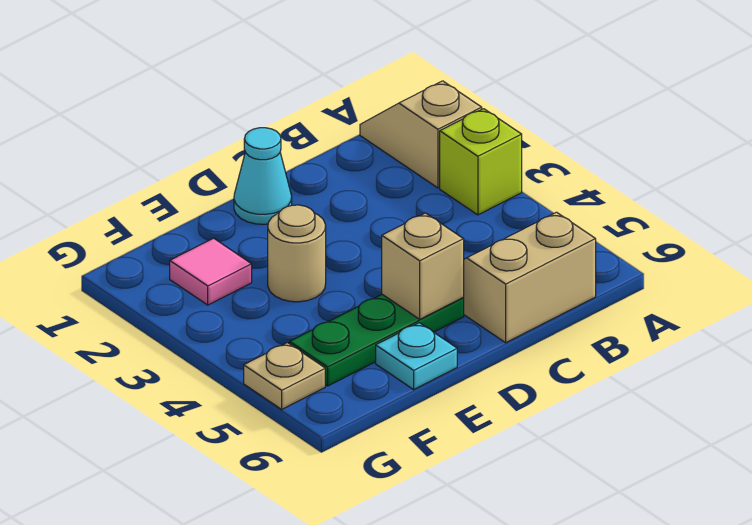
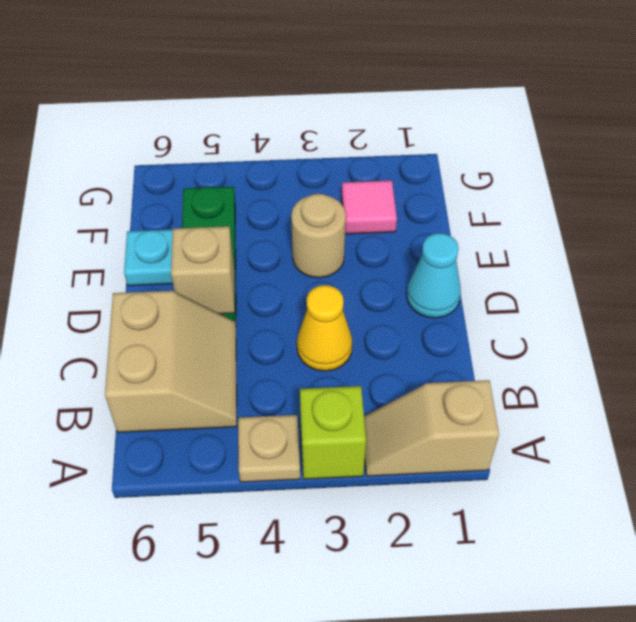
tan slope A1:A2 level 1 top 2 -> tan slope A1:A2 level 1 top 1
none -> yellow cone C3 level 1
tan plate G5 level 1 -> tan plate A4 level 1

